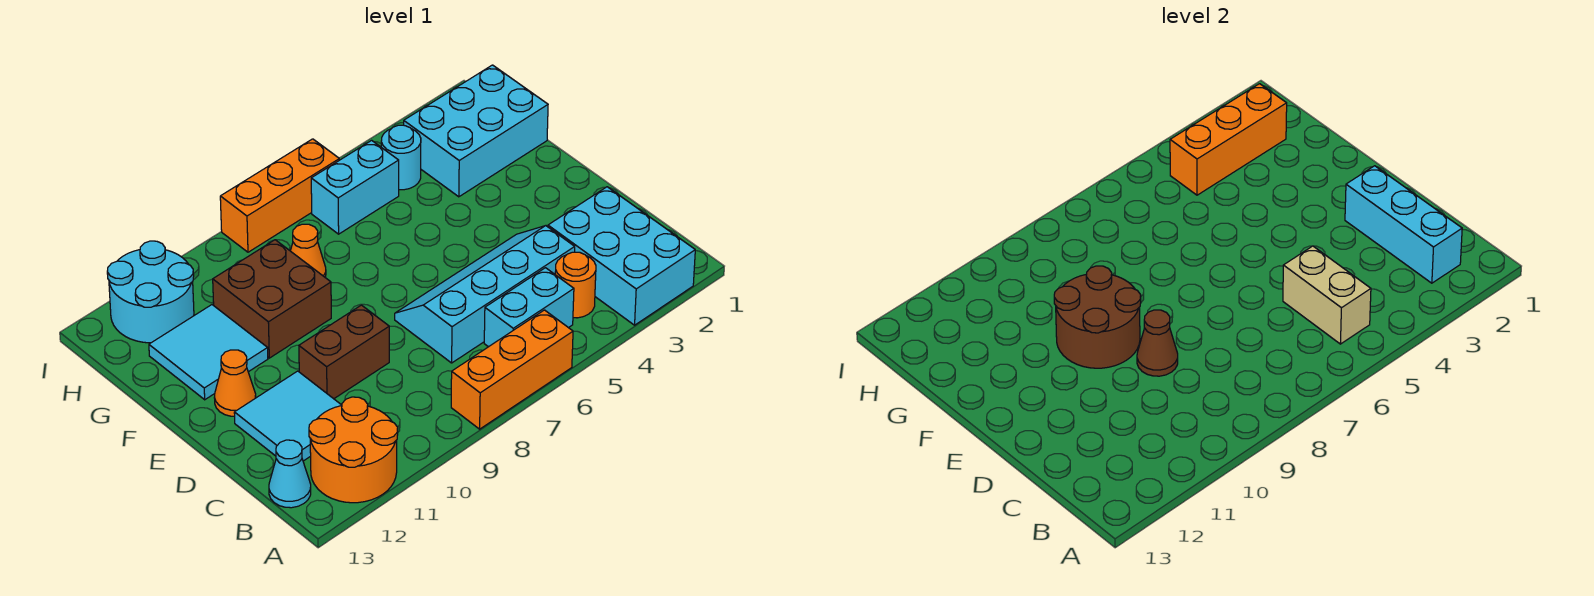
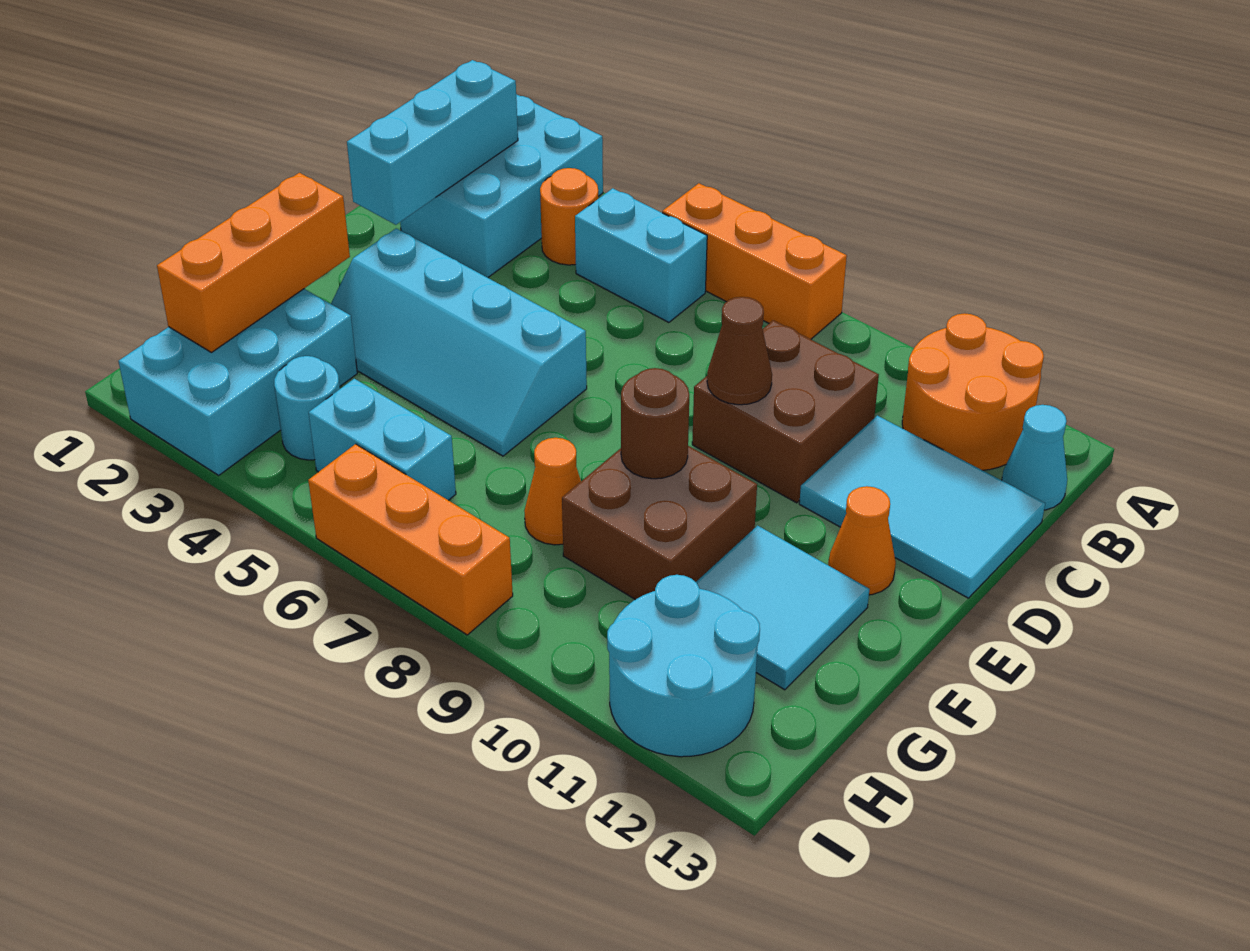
tan brick B5:C5 level 2 -> none
cyan slope C4:D7 level 1 top C -> cyan slope E3:F6 level 1 top E
cyan tile C11:D12 level 1 -> cyan tile C11:D13 level 1
brown brick D9:D10 level 1 -> brown brick C9:D10 level 1
brown round brick E9:F10 level 2 -> brown round brick F9 level 2
cyan brick G1:H3 level 1 -> cyan brick G2:I3 level 1
orange brick H2:H4 level 2 -> orange brick F2:H2 level 2

